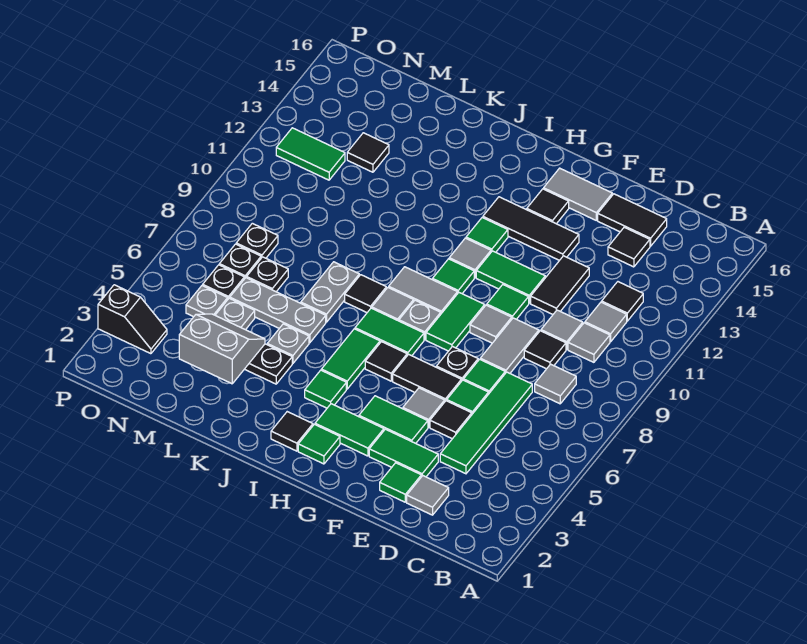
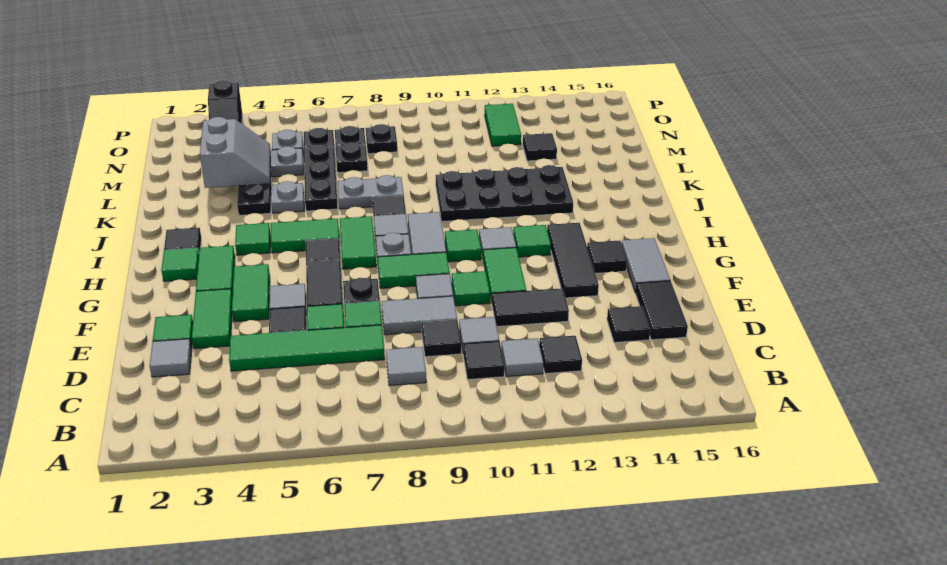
grey tile C10 level 1 -> black tile C10 level 1
none -> black plate J10:K13 level 1
grey plate K6:M6 level 1 -> black plate K6:M6 level 1

